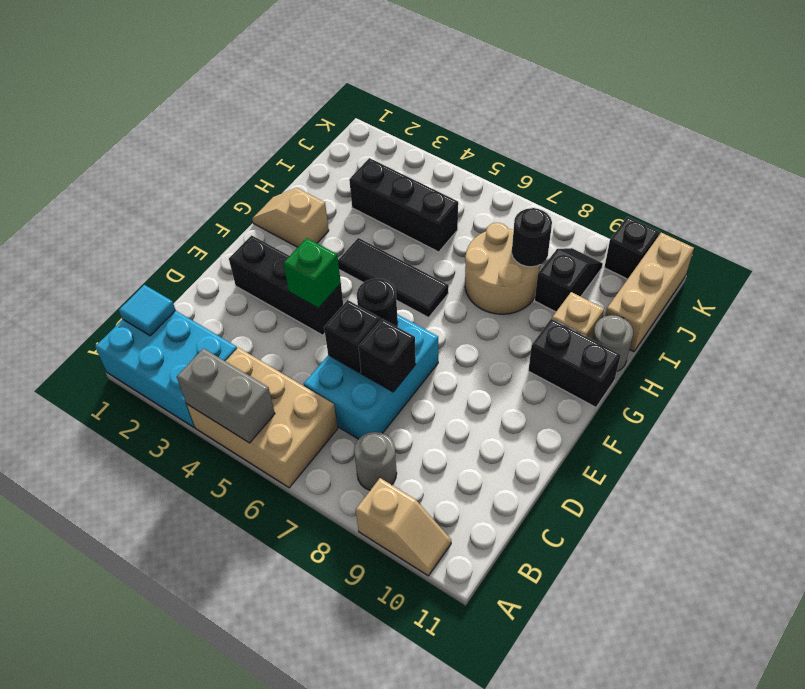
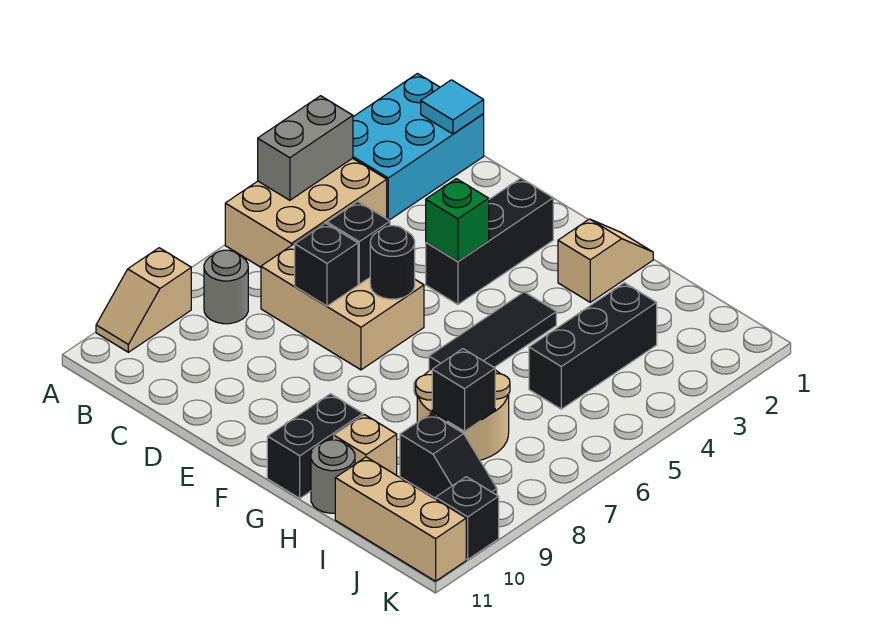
cyan brick C6:E7 level 1 -> tan brick C6:E7 level 1
black round brick I8 level 2 -> black brick I8 level 2

